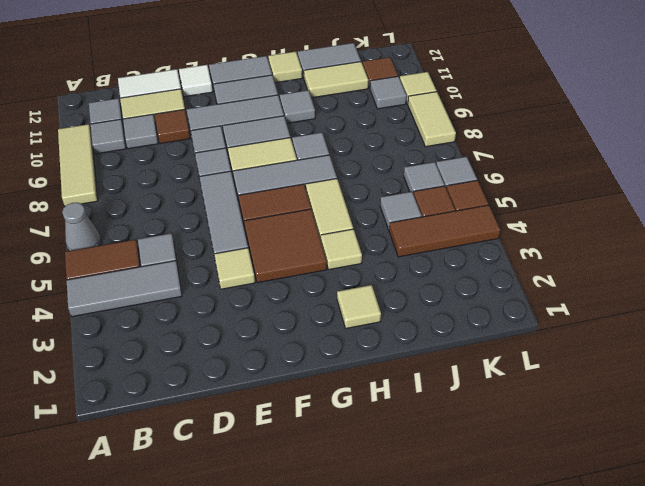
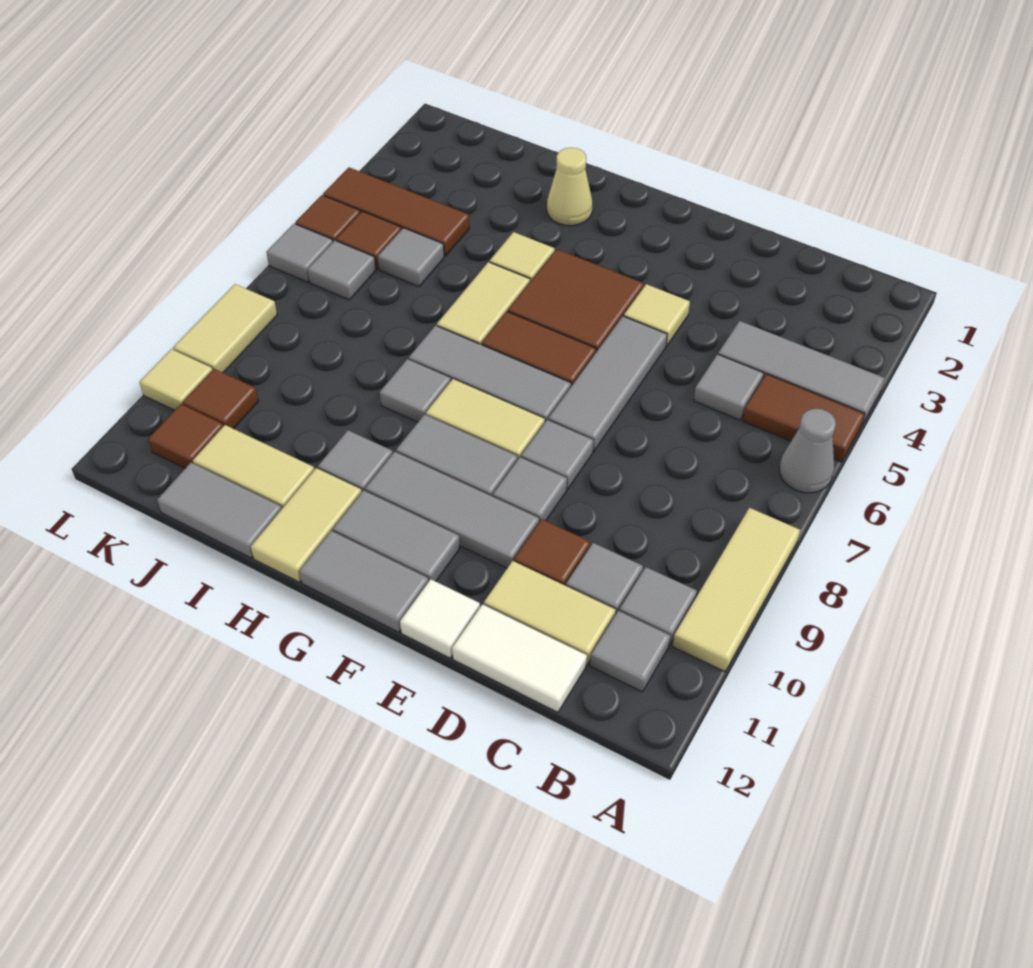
tan tile H2 level 1 -> tan cone H2 level 1
tan tile H12 level 1 -> tan tile H11:H12 level 1
grey tile K10 level 1 -> brown tile K10 level 1

